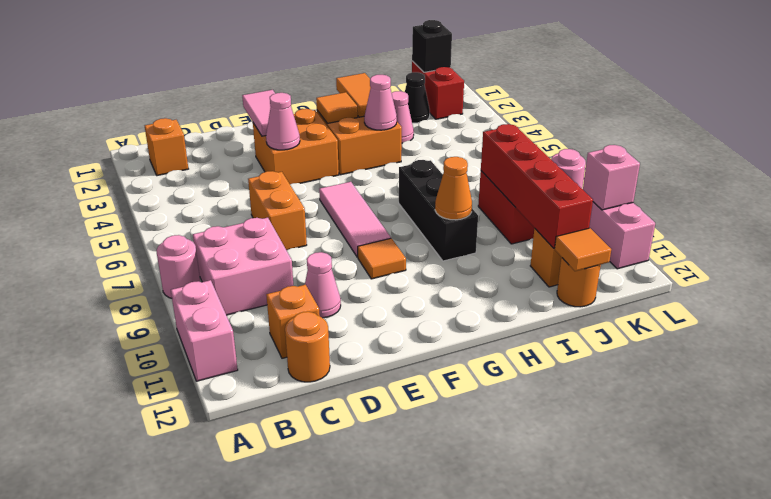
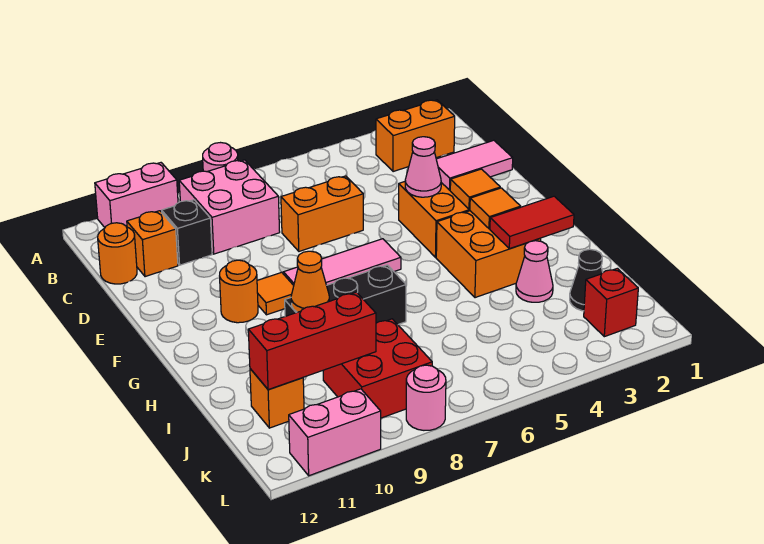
orange brick B2 level 1 -> orange brick B2:B3 level 1
pink cone D10 level 1 -> none
orange tile H2:H3 level 2 -> red tile H2:H3 level 2
pink cone H4 level 2 -> none
red brick J8:J11 level 2 -> red brick J9:J11 level 2
orange round brick J12 level 1 -> orange round brick F10 level 1
orange tile J12 level 2 -> orange tile F3 level 2
red brick K1:K2 level 1 -> red brick K2 level 1
black brick K1 level 2 -> black brick C10 level 1
pink brick L10 level 2 -> none

